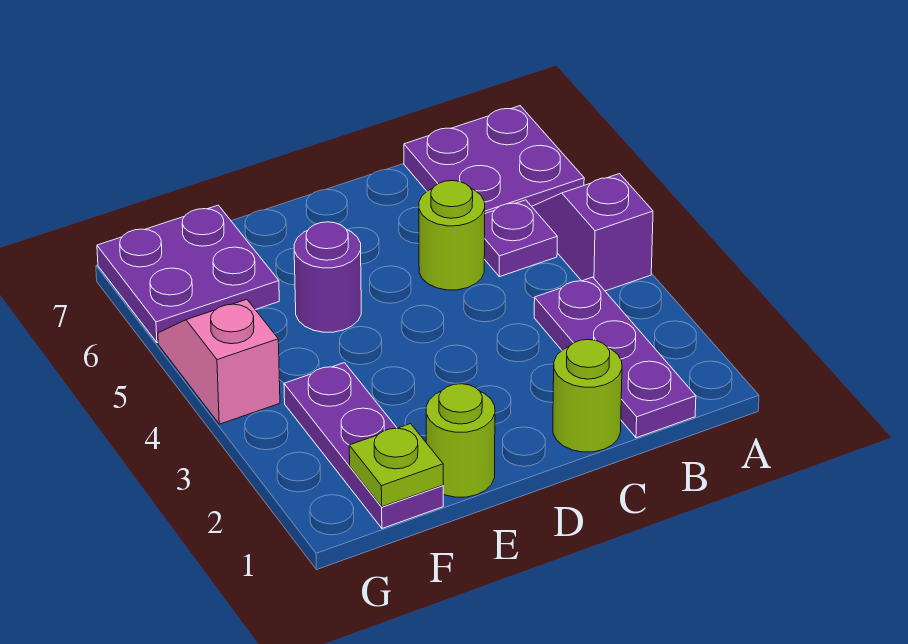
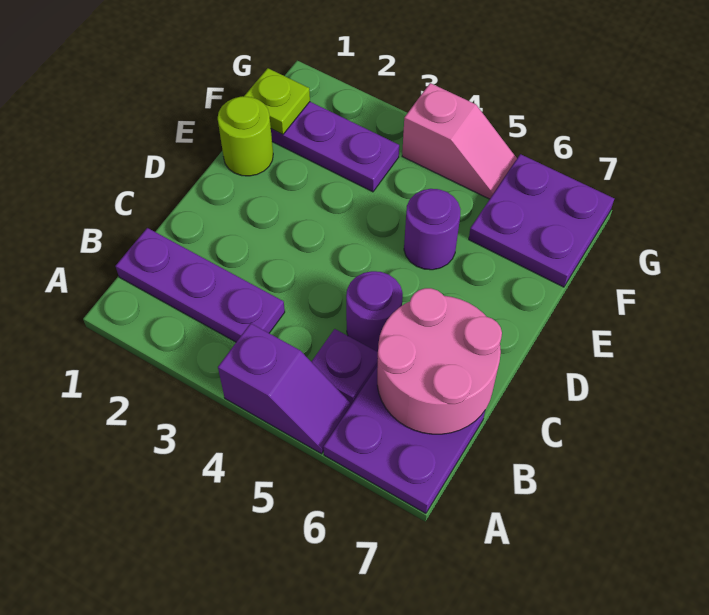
none -> pink round brick B6:C7 level 2
lime round brick C1 level 1 -> none
lime round brick C5 level 1 -> purple round brick C5 level 1

